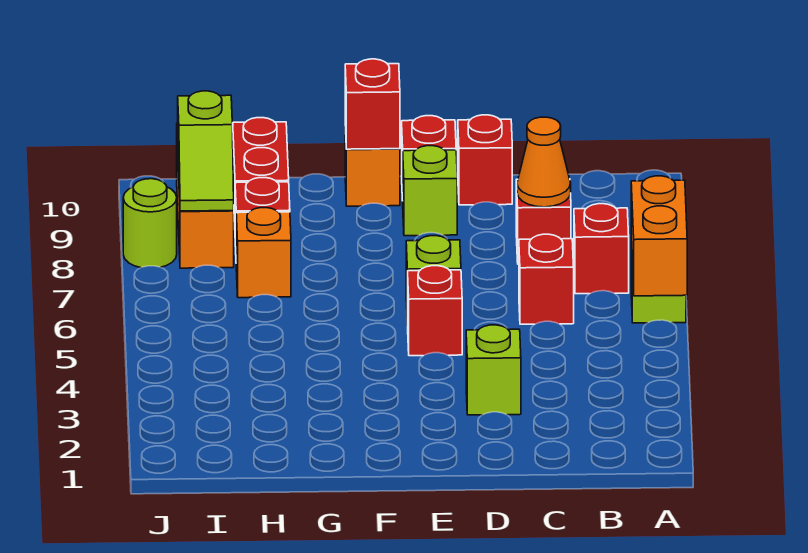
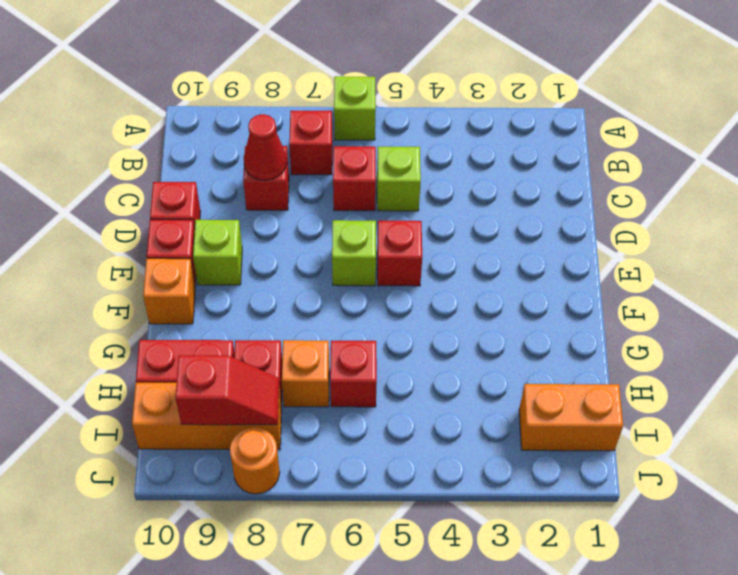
orange brick A5:A6 level 2 -> orange brick I1:I2 level 1
orange cone C8 level 2 -> red cone C8 level 2
lime brick D3 level 1 -> lime brick C5 level 1
red brick F10 level 2 -> red brick H6 level 1
lime slope I8:I9 level 2 top 9 -> red slope I8:I9 level 2 top 9
lime round brick J8 level 1 -> orange round brick J8 level 1

